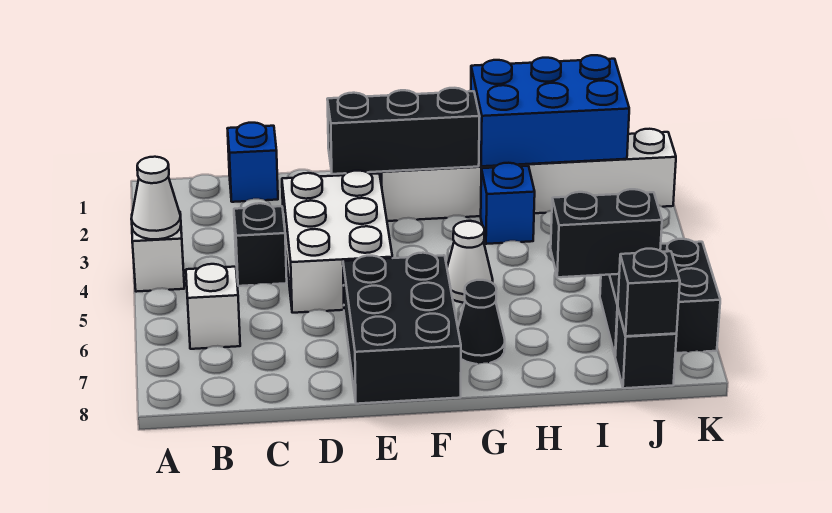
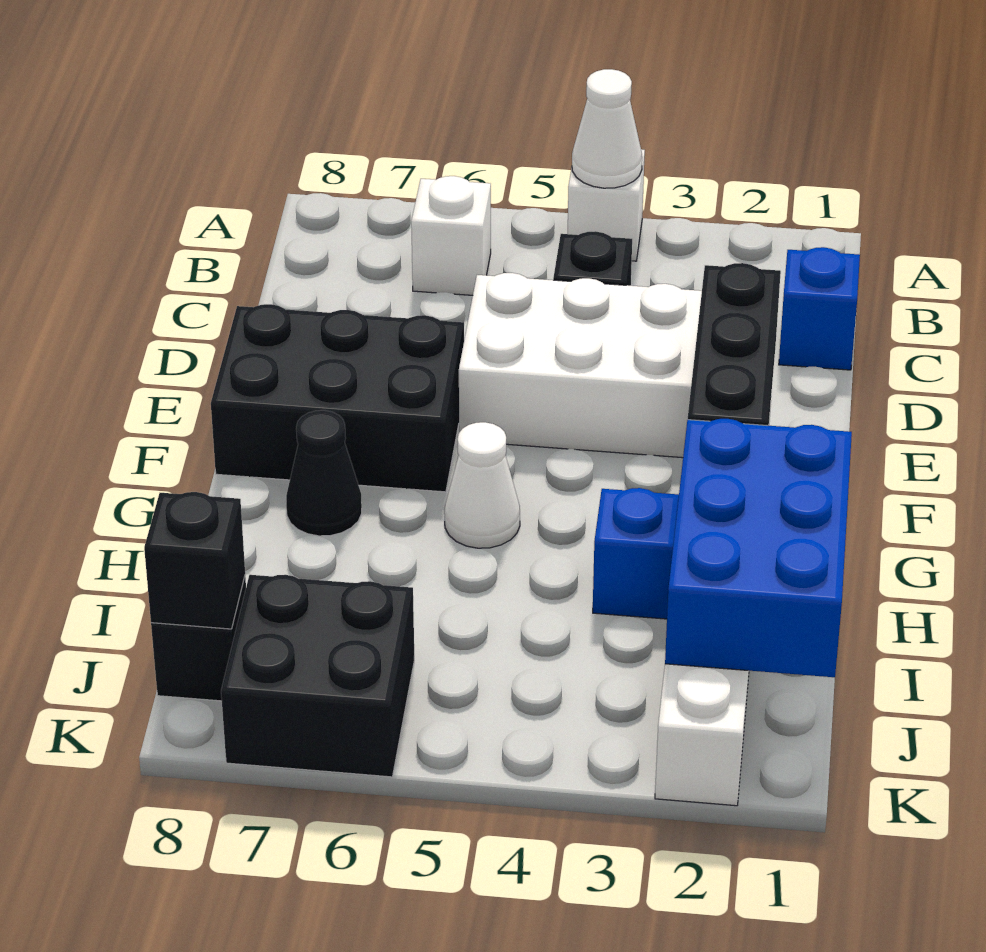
black brick I6:J6 level 2 -> none

